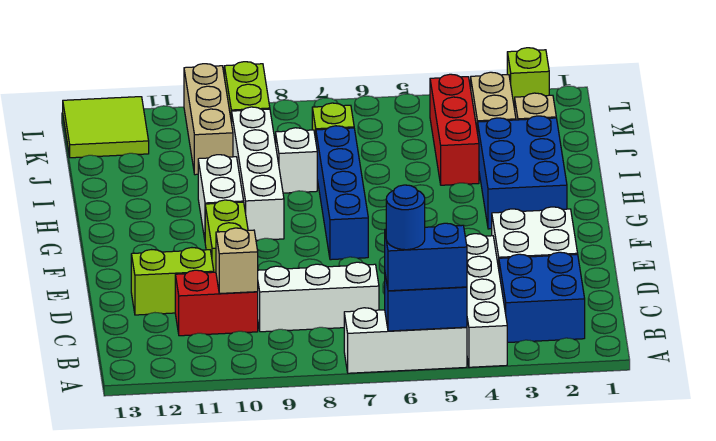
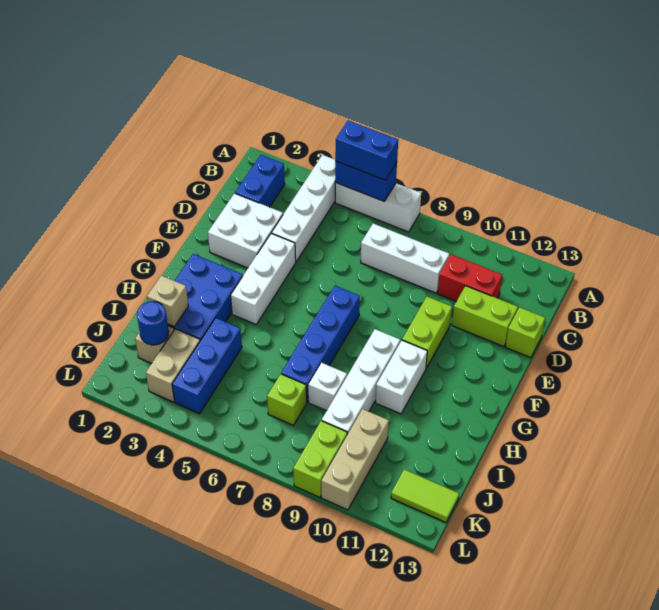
blue round brick A6 level 4 -> blue round brick J2 level 2
blue brick B2:C3 level 1 -> blue brick B2:C2 level 1
tan brick C10 level 2 -> tan brick I2 level 2
none -> white brick E4:G4 level 1
red brick I4:K4 level 1 -> blue brick I4:K4 level 1
lime tile K12:L13 level 1 -> lime tile K12:K13 level 1
lime brick L2 level 1 -> lime brick D13 level 1

